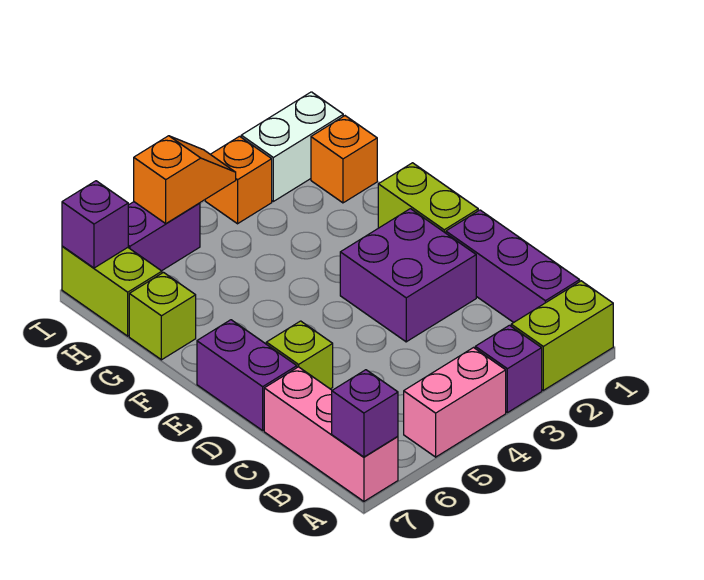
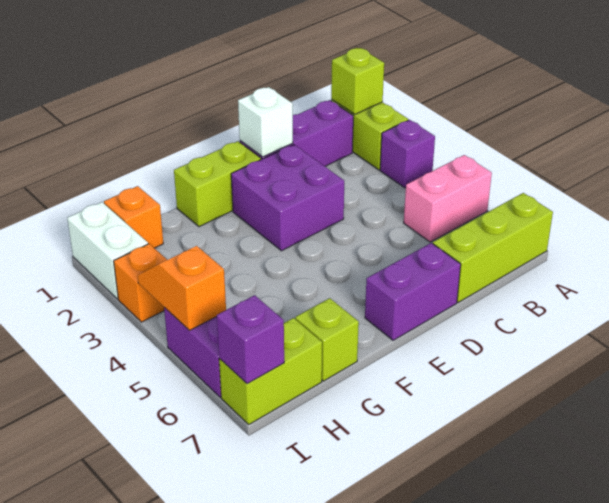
pink brick A4:A5 level 1 -> pink brick A5:B5 level 1
pink brick A7:C7 level 1 -> lime brick A7:C7 level 1
purple brick A7 level 2 -> none
none -> white brick D1 level 2
lime brick D6 level 1 -> lime brick A1 level 2

